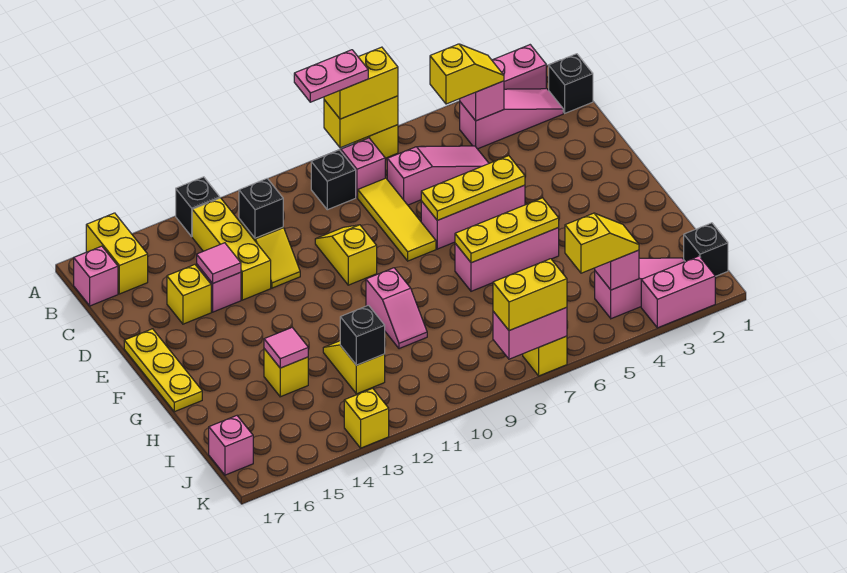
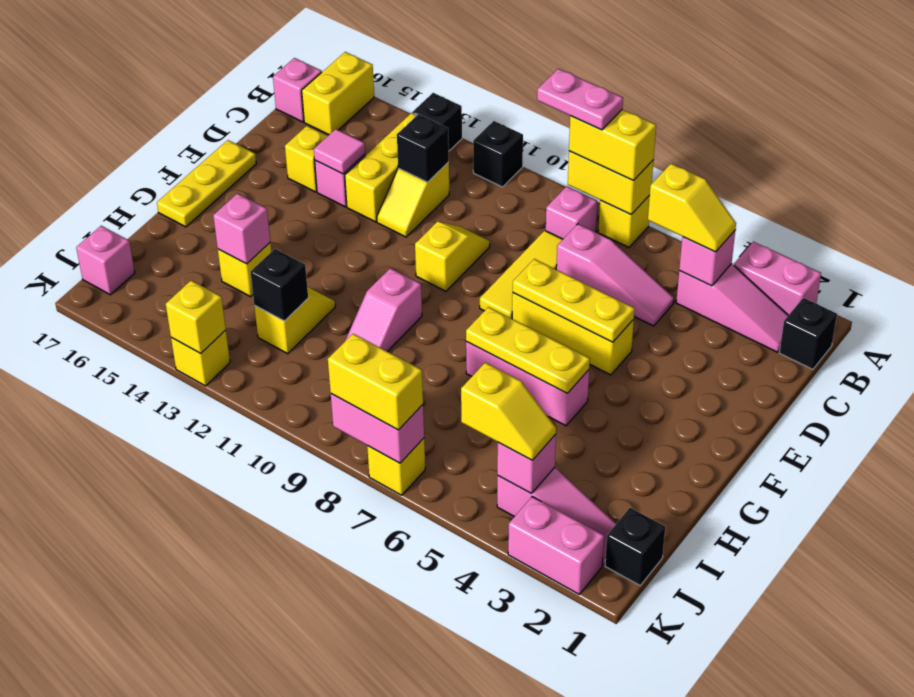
black brick B9 level 1 -> black brick A11 level 1
pink brick E5:E7 level 1 -> yellow brick E5:E7 level 1
pink tile H14 level 2 -> pink brick H14 level 2
none -> yellow brick K13 level 2

